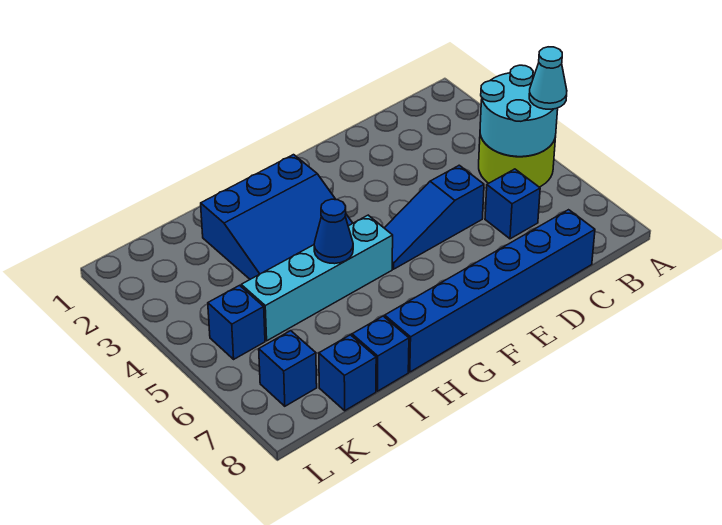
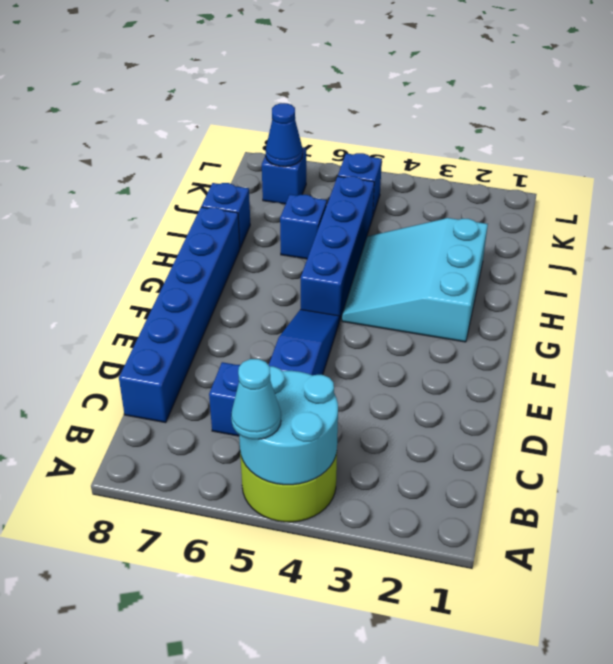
blue slope G2:I4 level 1 top 2 -> cyan slope G2:I4 level 1 top 2
cyan brick G5:J5 level 1 -> blue brick G5:J5 level 1
blue cone H5 level 2 -> blue cone K7 level 2
blue brick J8 level 1 -> blue brick I6 level 1

